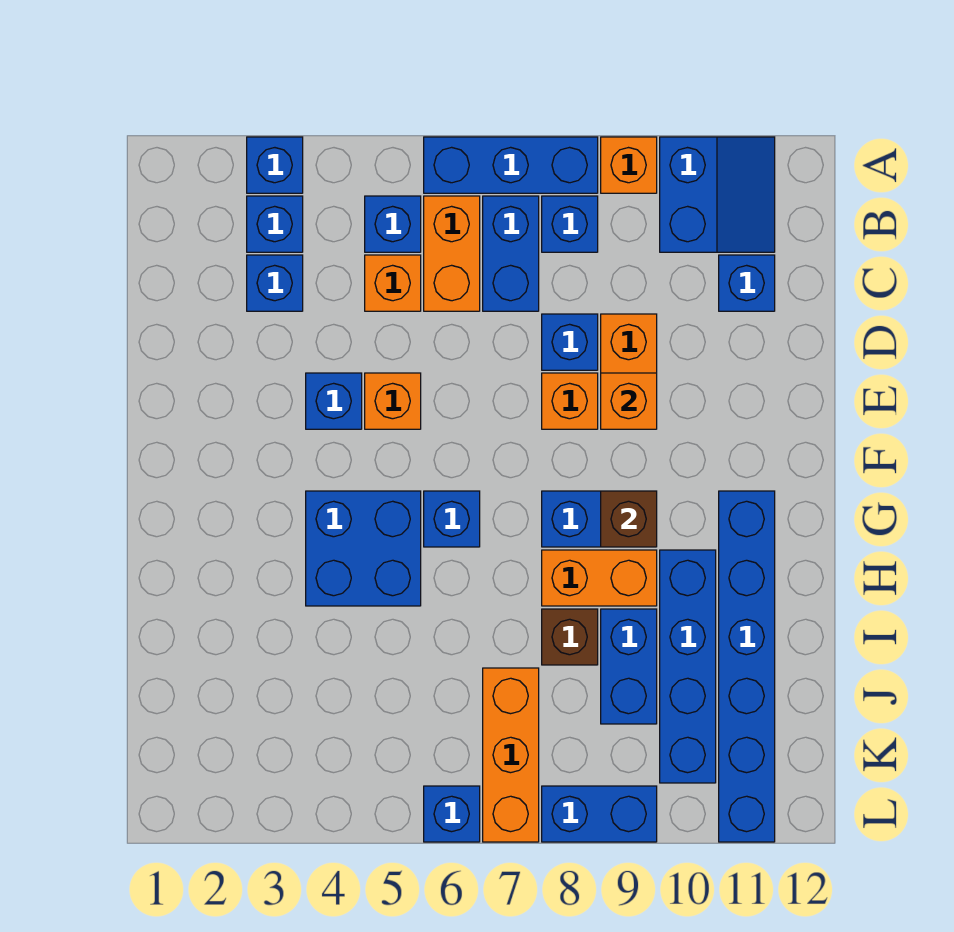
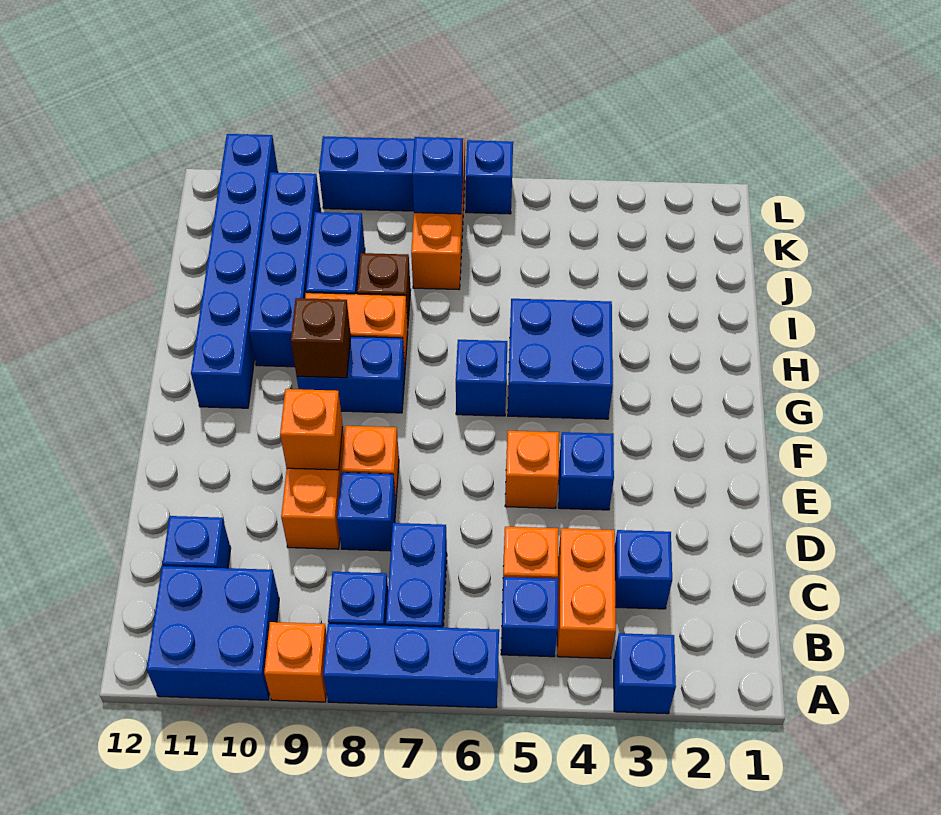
blue slope A10:B11 level 1 top 10 -> blue brick A10:B11 level 1
blue brick B3 level 1 -> blue brick K7 level 2
orange brick B6:C6 level 1 -> orange brick B4:C4 level 1

